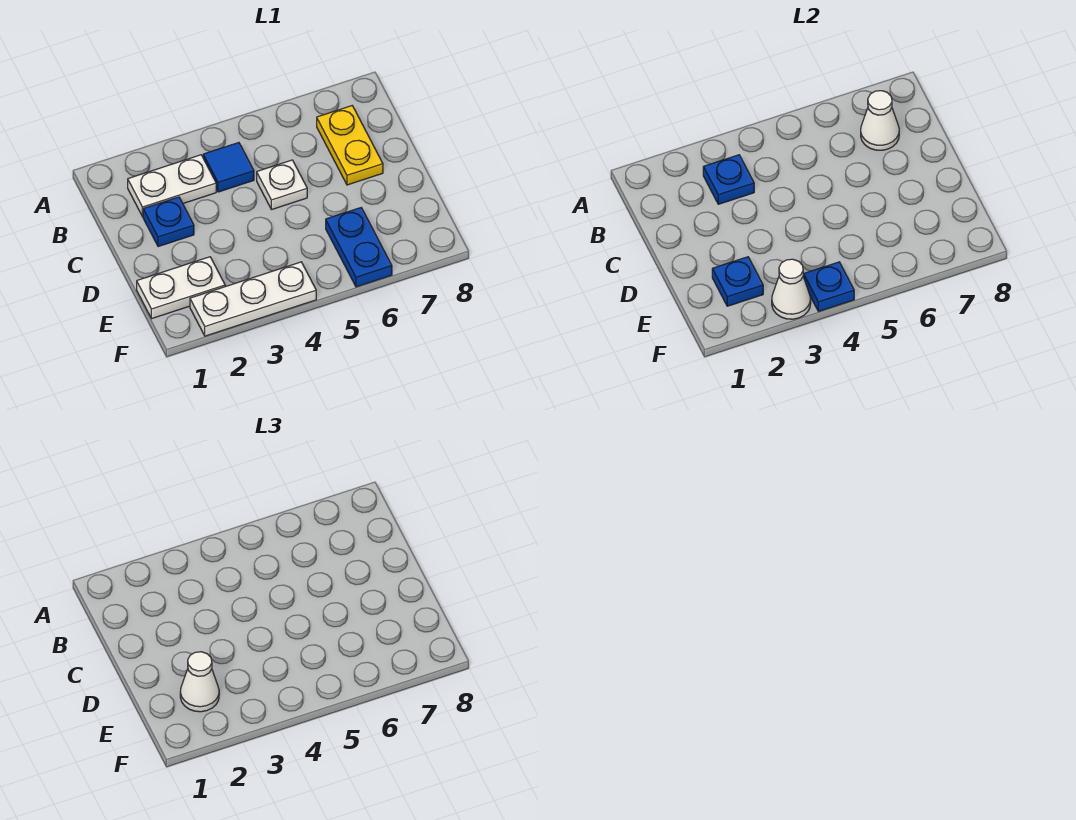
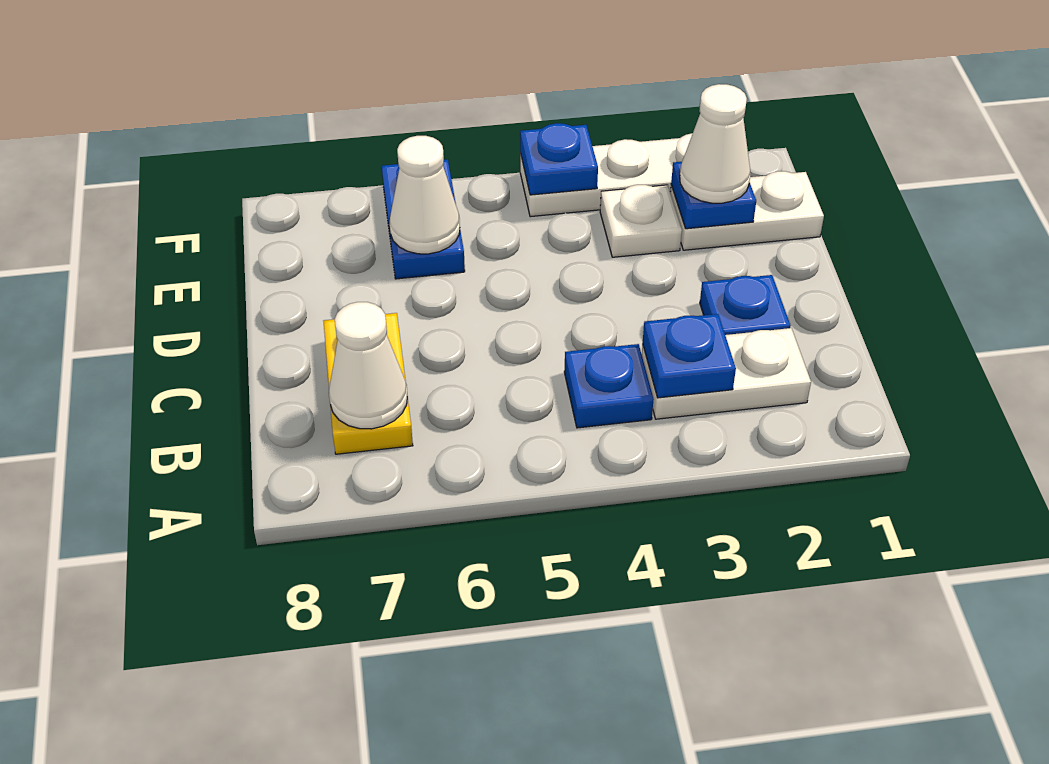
blue tile B4 level 1 -> blue plate B4 level 1
white plate C5 level 1 -> white plate E3 level 1
white cone F3 level 2 -> white cone E6 level 2

